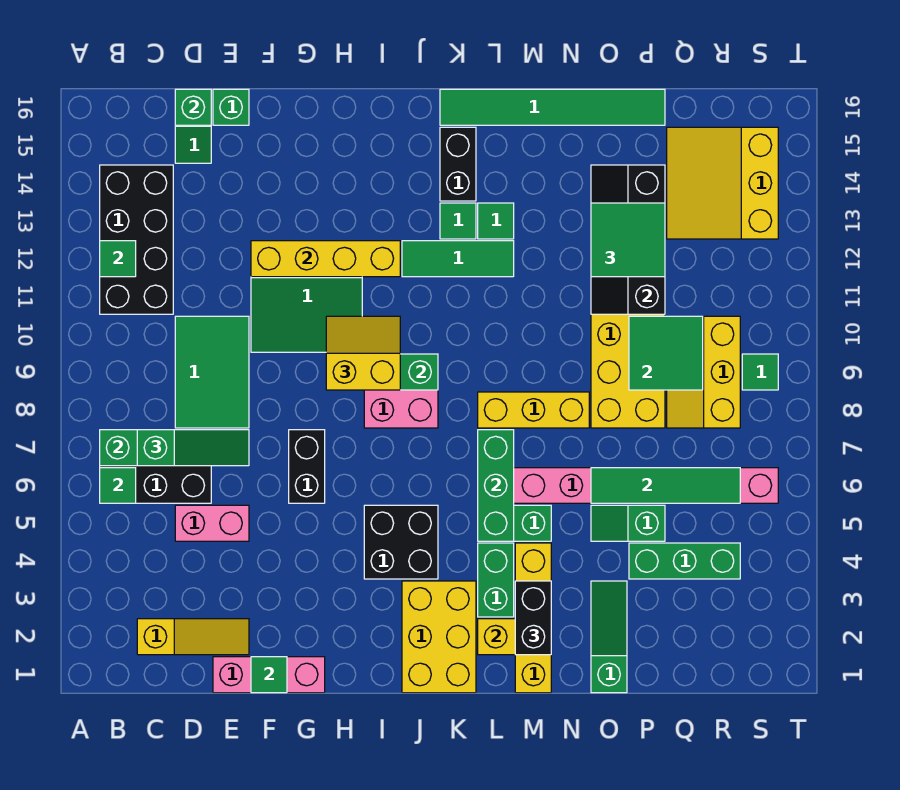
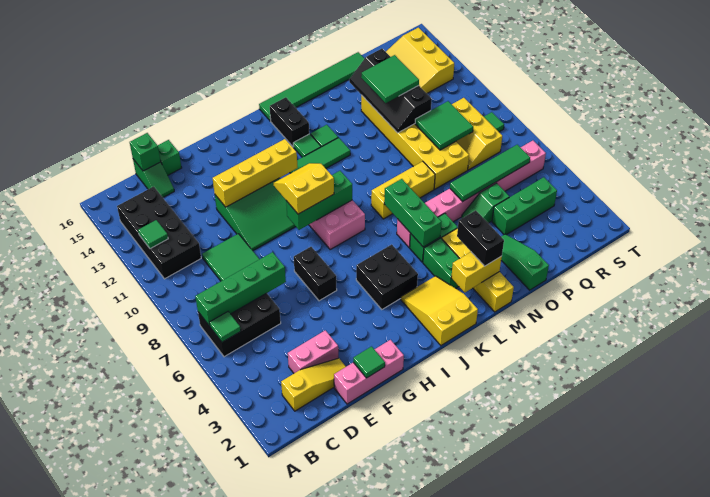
green slope C7:E7 level 3 top C -> none
pink brick D5:E5 level 1 -> pink brick D3:E3 level 1
yellow brick J1:K3 level 1 -> yellow slope J1:K3 level 1 top 1

